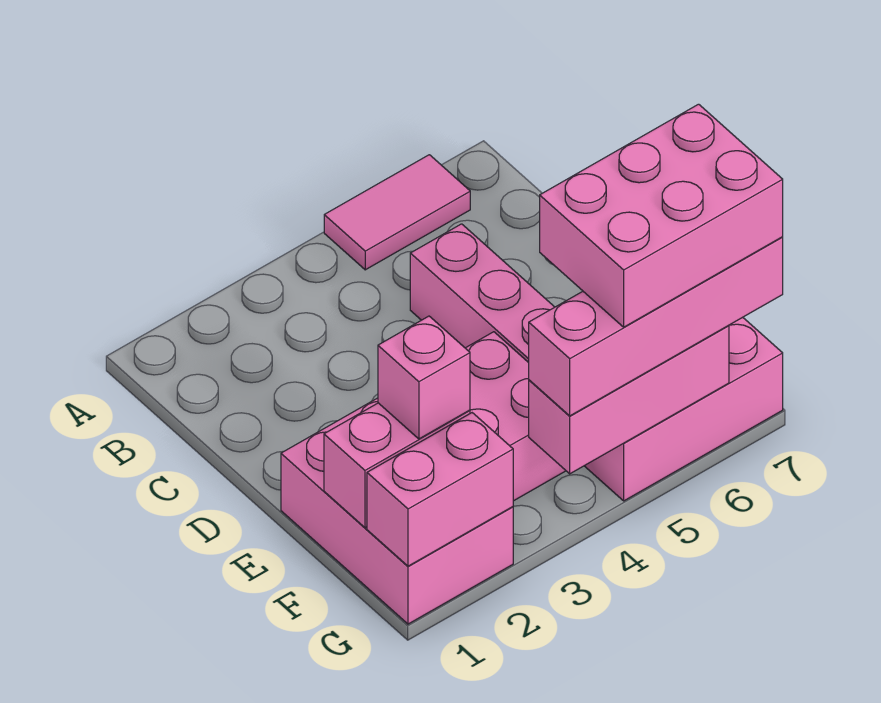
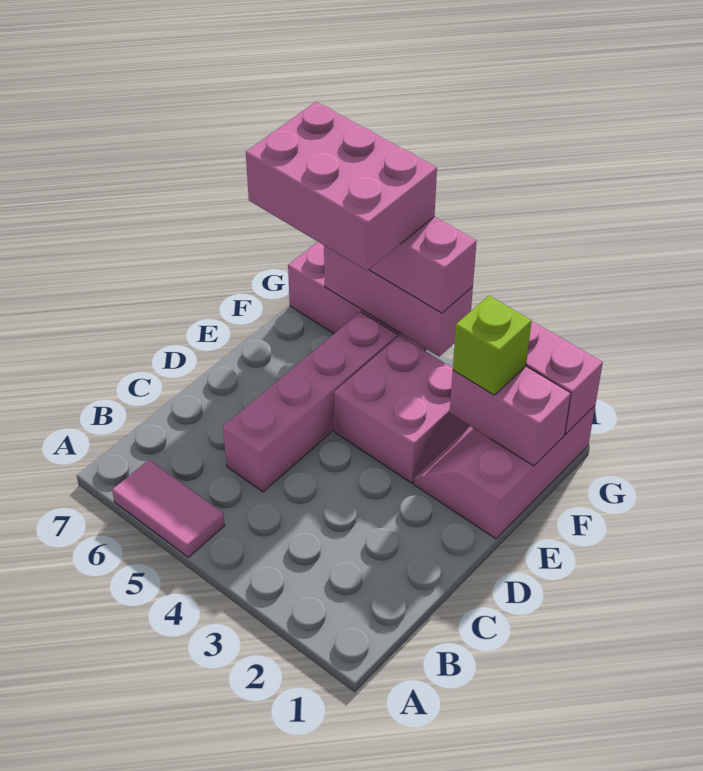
pink brick E1:G2 level 1 -> pink slope E1:G2 level 1 top 1
pink brick F2 level 3 -> lime brick F2 level 3

